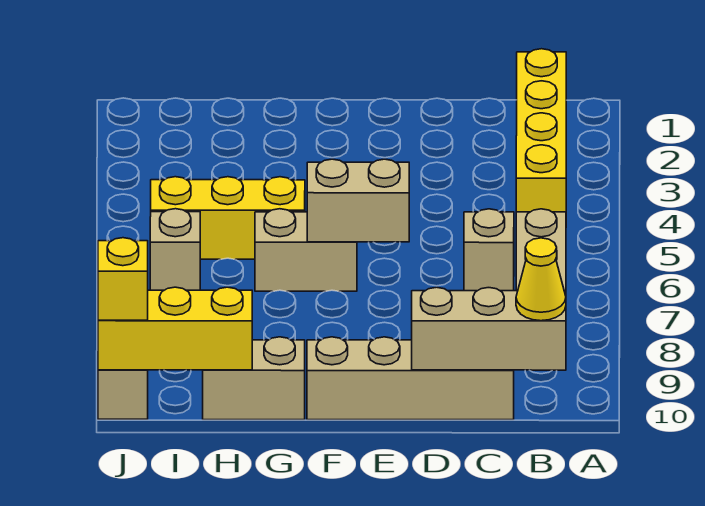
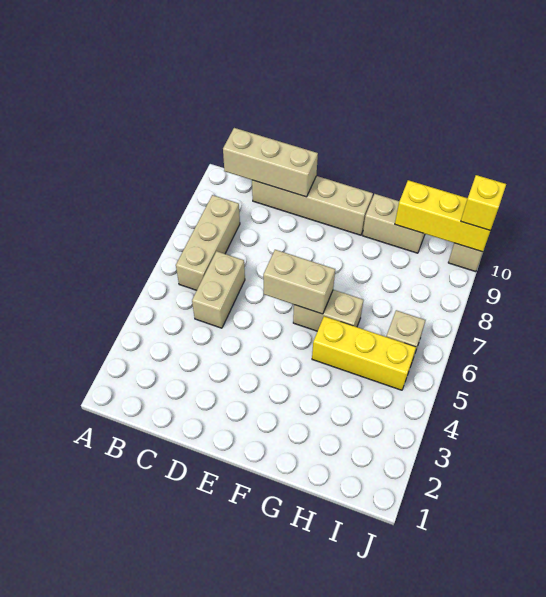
yellow brick B1:B4 level 1 -> none
yellow cone B10 level 3 -> none
tan brick C6 level 1 -> tan brick C5:C6 level 1

